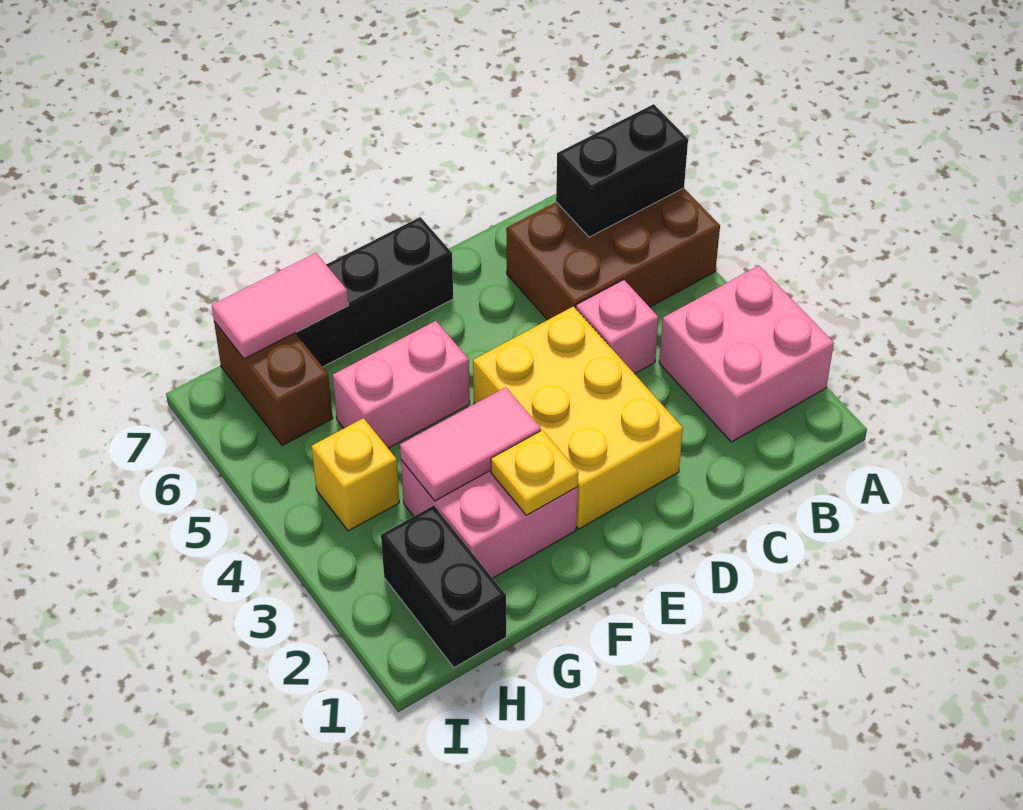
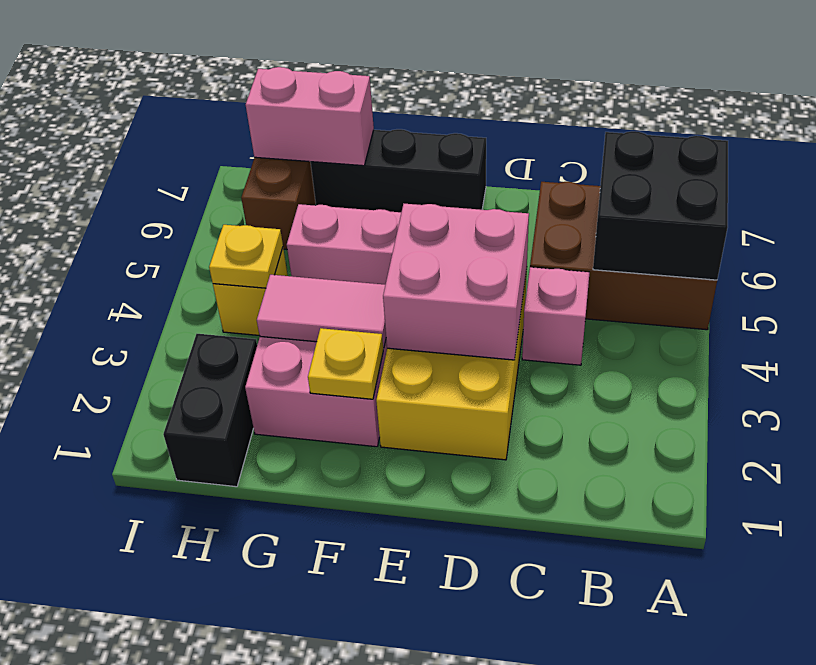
pink brick A2:B3 level 1 -> pink brick D3:E4 level 2
black brick A6:B6 level 2 -> black brick A5:B6 level 2
pink tile G7:H7 level 2 -> pink brick G7:H7 level 2
none -> yellow plate H4 level 2

